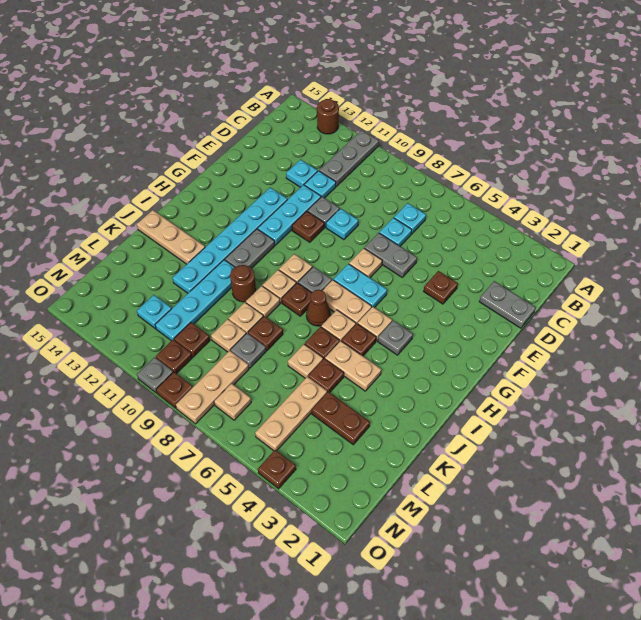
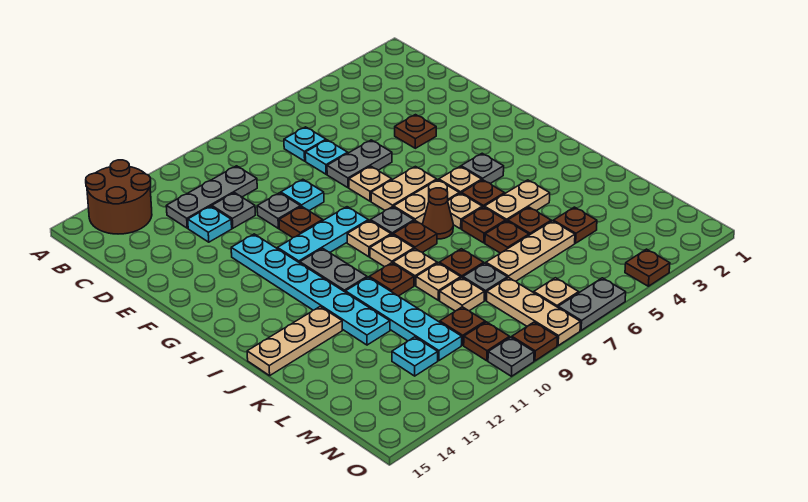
grey plate A11:C11 level 1 -> grey plate C10:C12 level 1
brown round brick A13 level 1 -> brown round brick A13:B14 level 1
grey plate D1:D2 level 1 -> grey plate O6:O7 level 1
cyan plate D11 level 1 -> grey plate D11 level 1
cyan plate E11:G11 level 1 -> cyan plate G9:G11 level 1
cyan plate G6:G7 level 1 -> tan plate G6:G7 level 1
brown round brick J10 level 1 -> brown plate J10 level 1
tan plate K6 level 1 -> brown plate K6 level 1
brown plate L3:L4 level 1 -> brown plate L4 level 1
tan plate L5:N5 level 1 -> tan plate L5:L7 level 1

